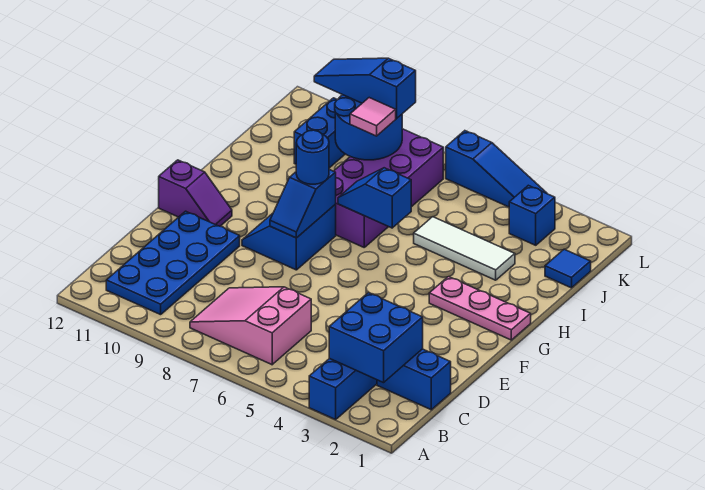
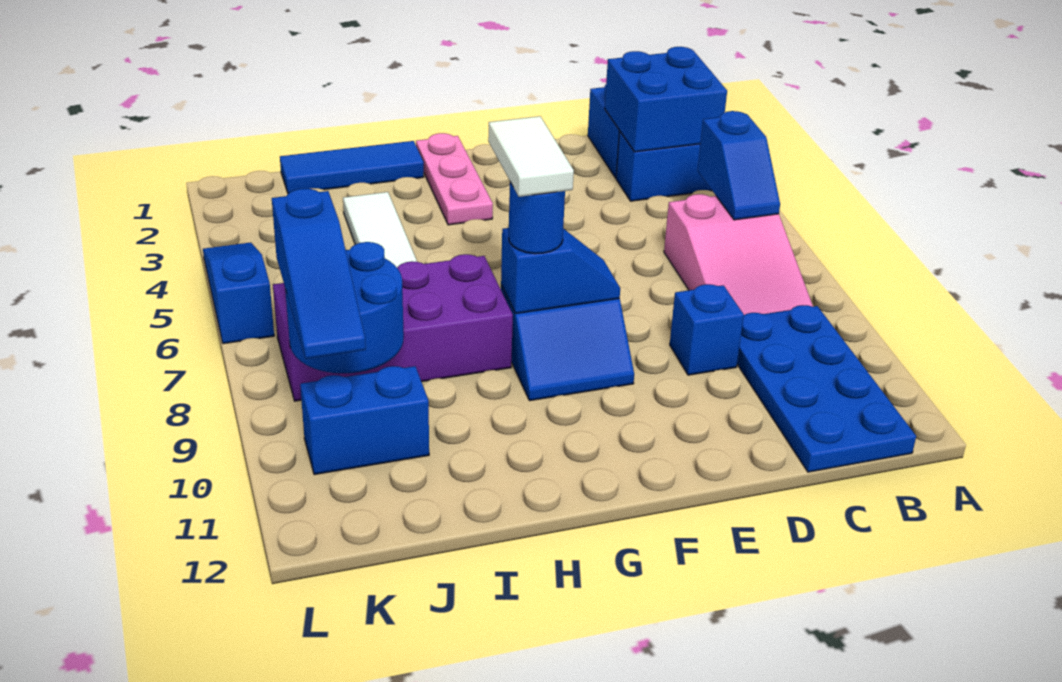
blue plate B10:E11 level 1 -> blue plate B9:C12 level 1
purple slope F11:F12 level 1 top 12 -> none
none -> white tile G7:G8 level 4
blue slope H6:H7 level 2 top 6 -> blue slope B5:B6 level 2 top 5
blue tile J1 level 1 -> blue tile H1:J1 level 1
pink tile J8 level 3 -> none
blue brick K3 level 1 -> blue brick D9 level 1

